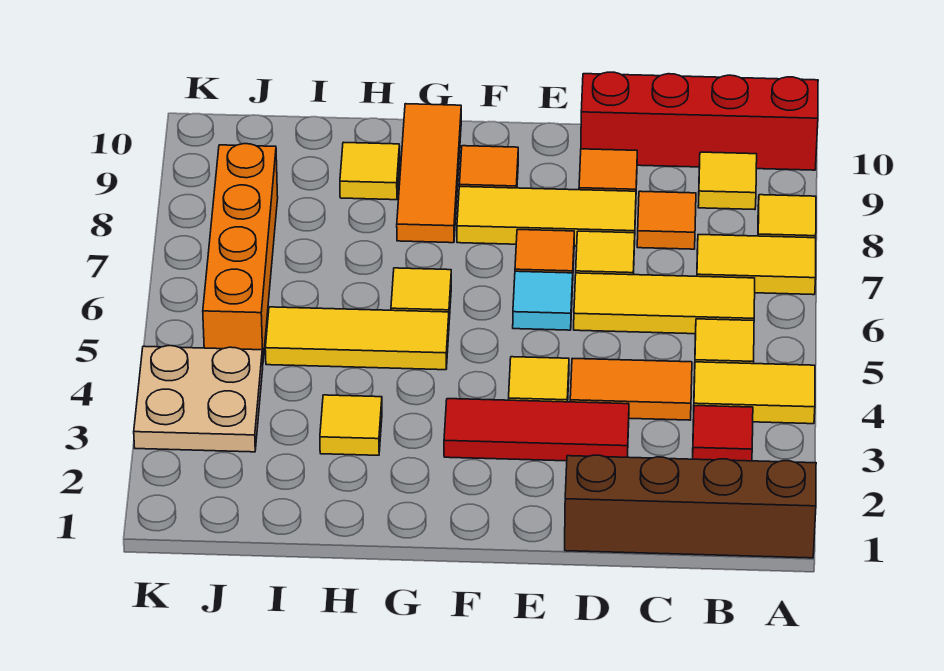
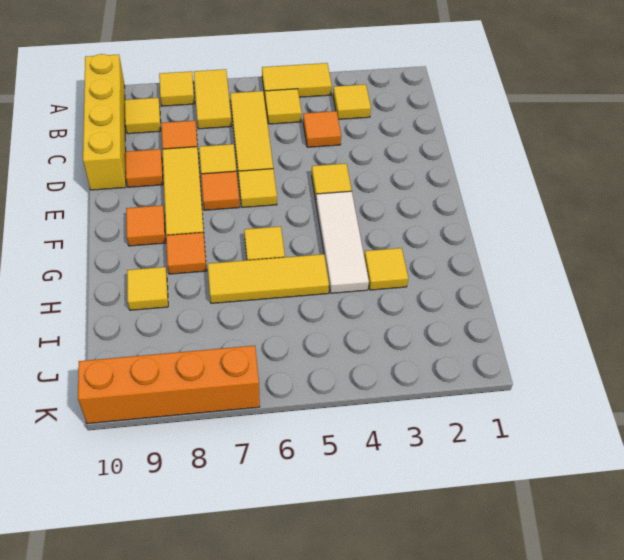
brown brick A1:D1 level 1 -> none
yellow tile A4:B4 level 1 -> yellow tile A4:A5 level 1
red brick A10:D10 level 1 -> yellow brick A10:D10 level 1
red tile B3 level 1 -> yellow tile B3 level 1
orange tile C4:D4 level 1 -> orange tile C4 level 1
red tile D3:F3 level 1 -> none
cyan tile E6 level 1 -> yellow tile E6 level 1
none -> white tile F4:H4 level 1
yellow tile G5:I5 level 1 -> yellow tile H5:H7 level 1
orange tile G8:G10 level 1 -> orange tile G8 level 1
tan plate J3:K4 level 1 -> none
orange brick J5:J8 level 1 -> orange brick K7:K10 level 1

